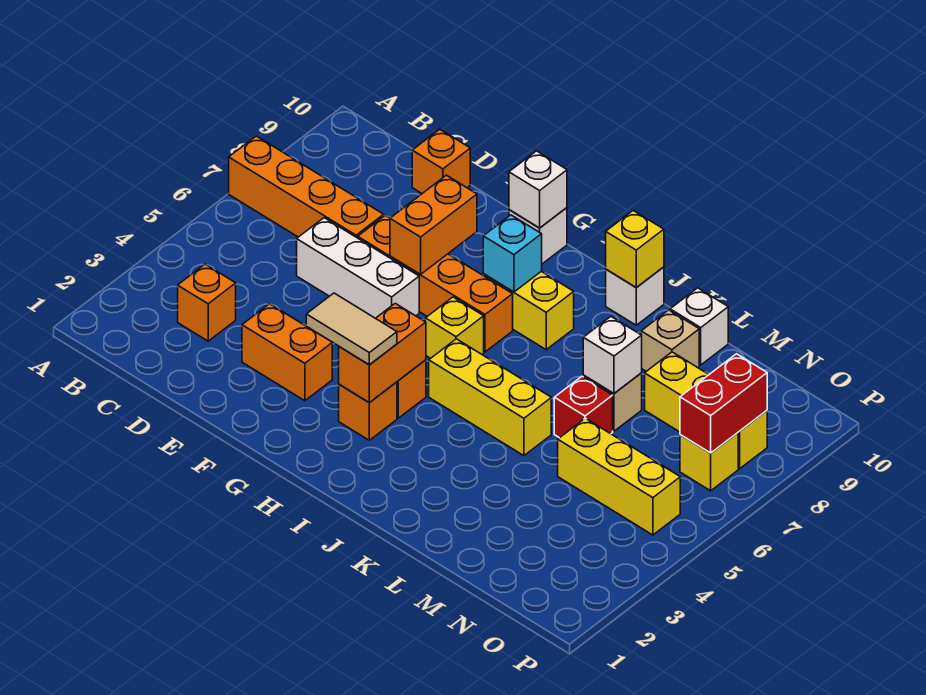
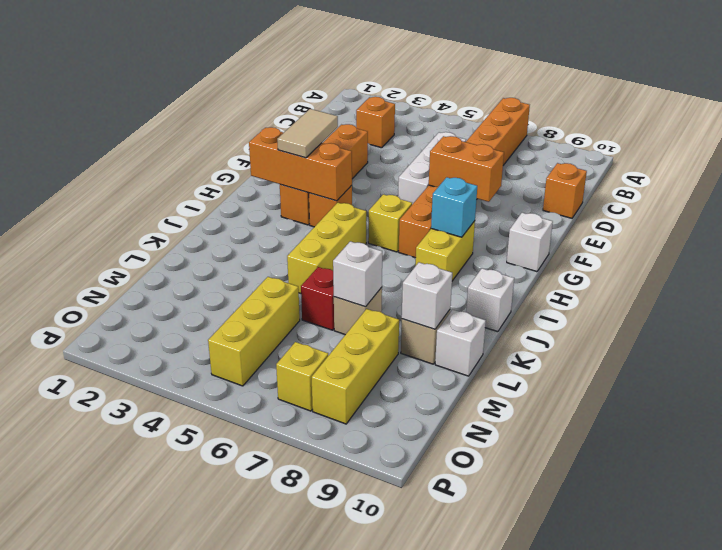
white brick G10 level 2 -> white brick L9 level 2
orange brick H3:H4 level 2 -> orange brick H2:H4 level 2
yellow brick J10 level 2 -> none
red brick O7:O8 level 2 -> none

